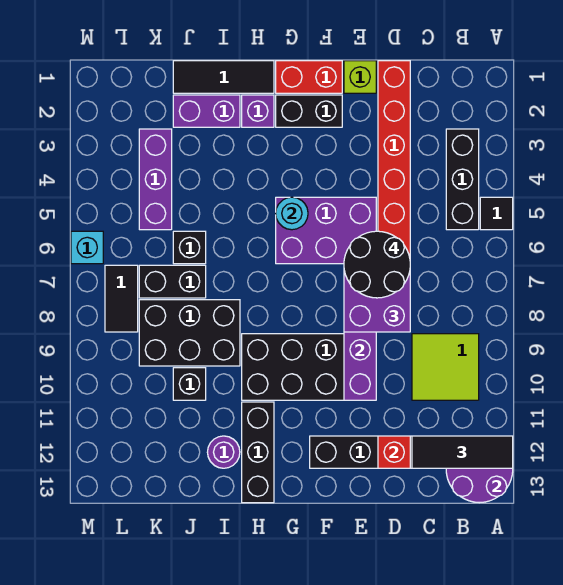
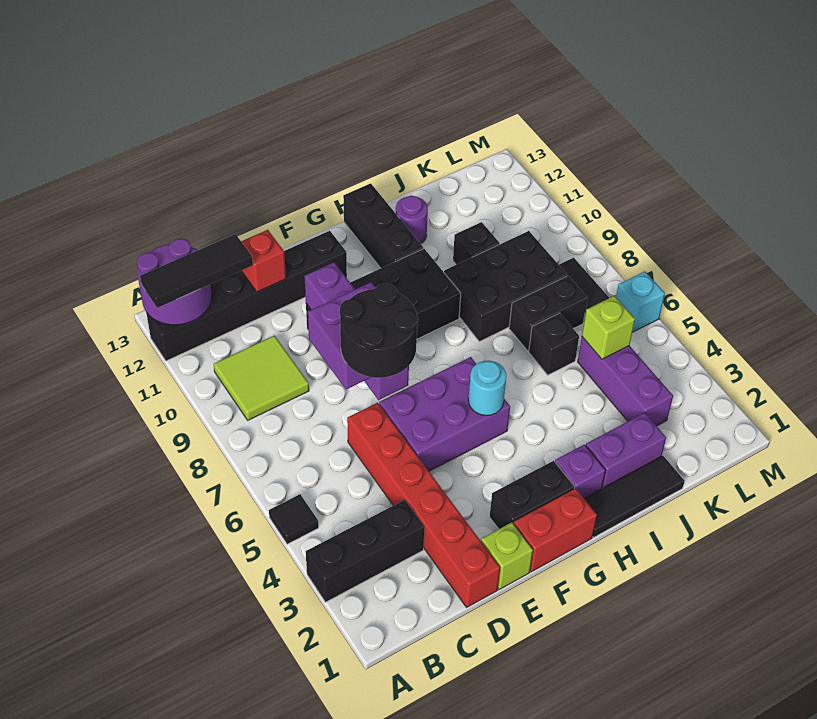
black brick B3:B5 level 1 -> black brick A3:C3 level 1
none -> lime brick K5 level 2

